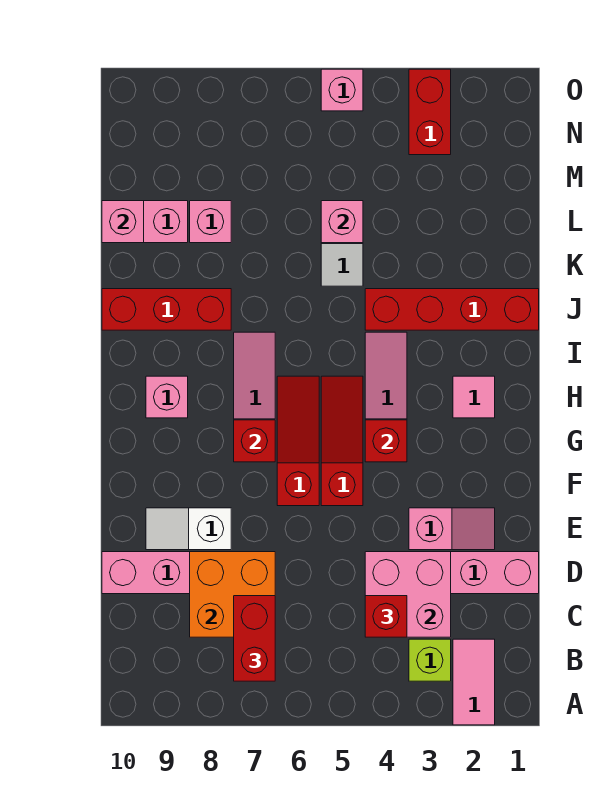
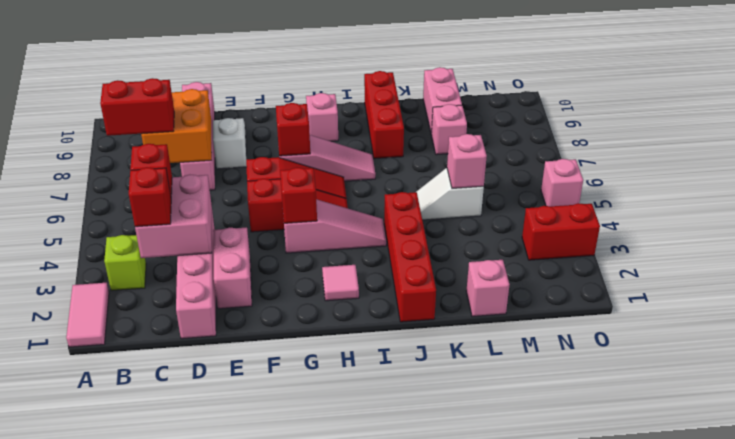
pink tile A2:B2 level 1 -> pink tile A1:A2 level 1
none -> red brick C3 level 3
pink slope E2:E3 level 1 top 3 -> pink brick E2:E3 level 1
pink brick L10 level 2 -> pink brick L1 level 1

